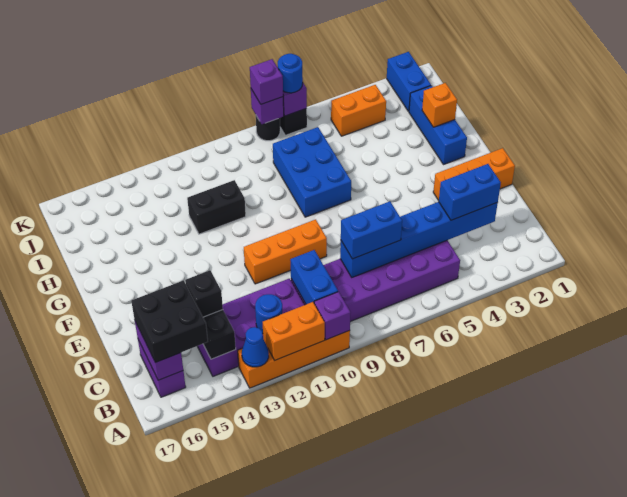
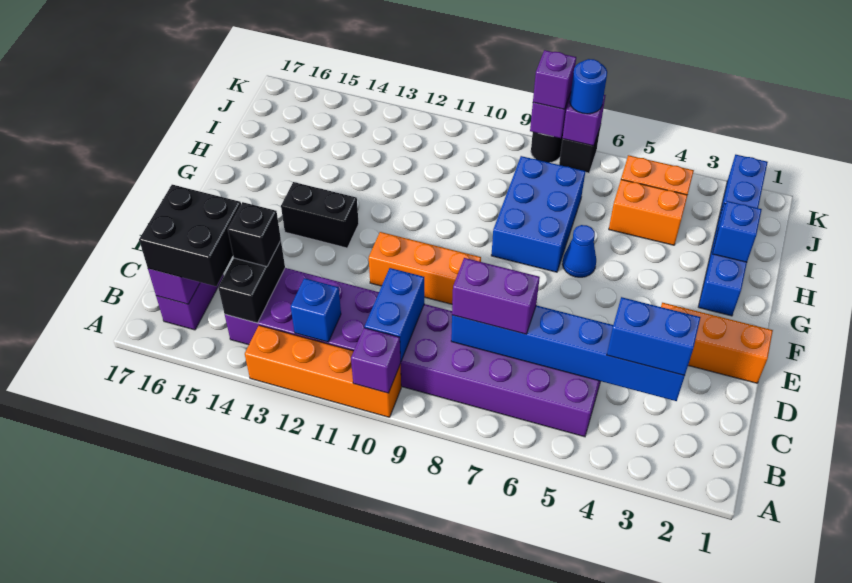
orange brick A11:A12 level 2 -> orange brick I4:I5 level 1
blue cone A13 level 2 -> blue cone G6 level 1
blue round brick B12 level 2 -> blue brick B12 level 2
blue brick C7:C8 level 3 -> purple brick C7:C8 level 3
orange brick H2 level 2 -> blue brick H2 level 2
black brick H11:H12 level 1 -> black brick F13:F14 level 1

